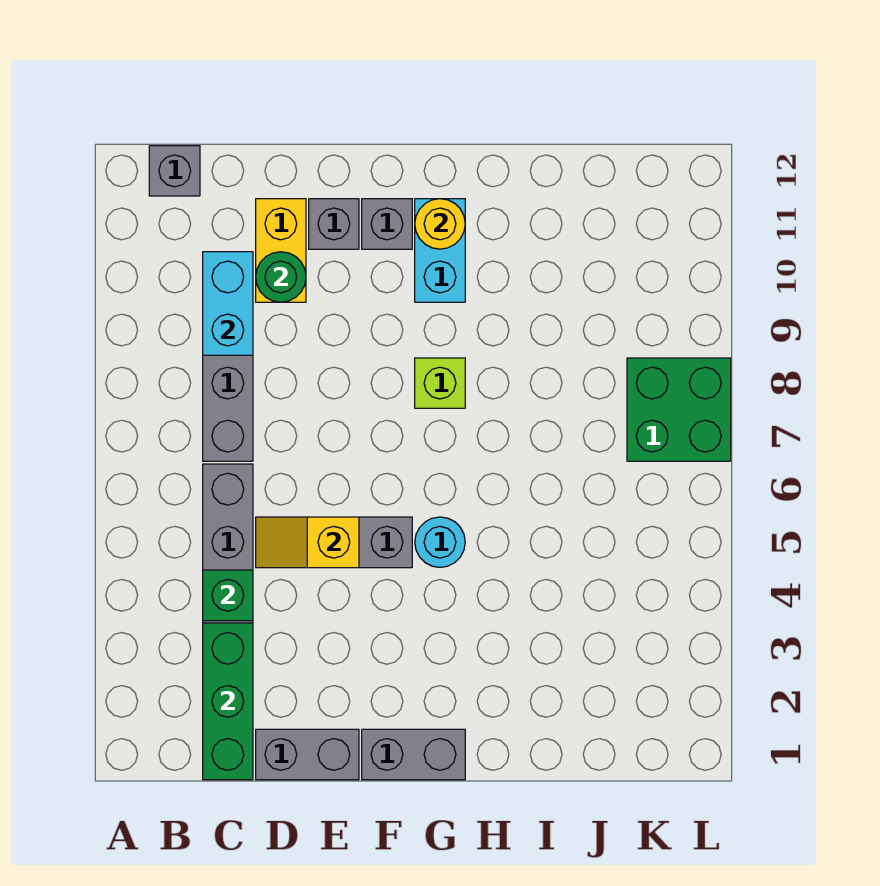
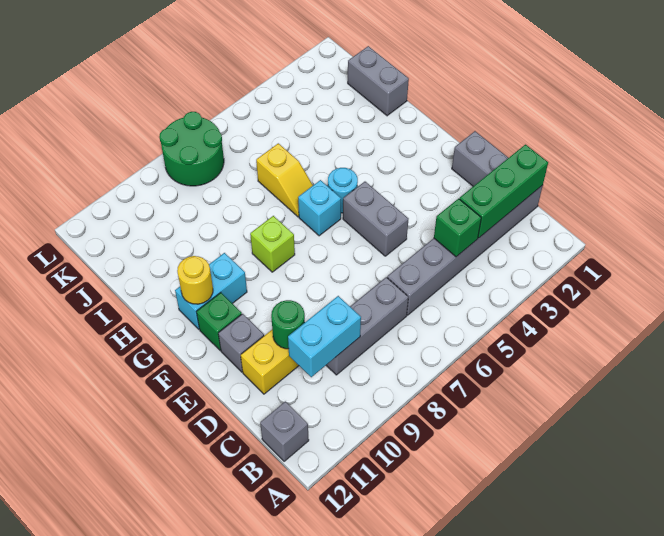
yellow slope D5:E5 level 2 top E -> yellow slope H6:I6 level 1 top I
grey brick F1:G1 level 1 -> grey brick I1:J1 level 1
grey brick F11 level 1 -> green brick F11 level 1
none -> cyan brick G6 level 1
green brick K7:L8 level 1 -> green round brick K7:L8 level 1

